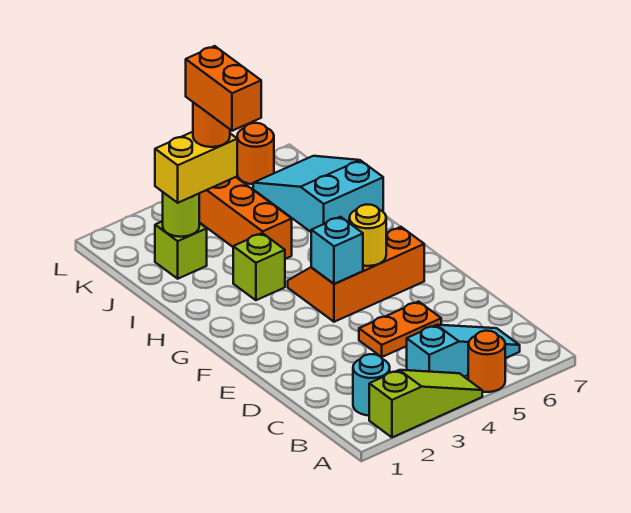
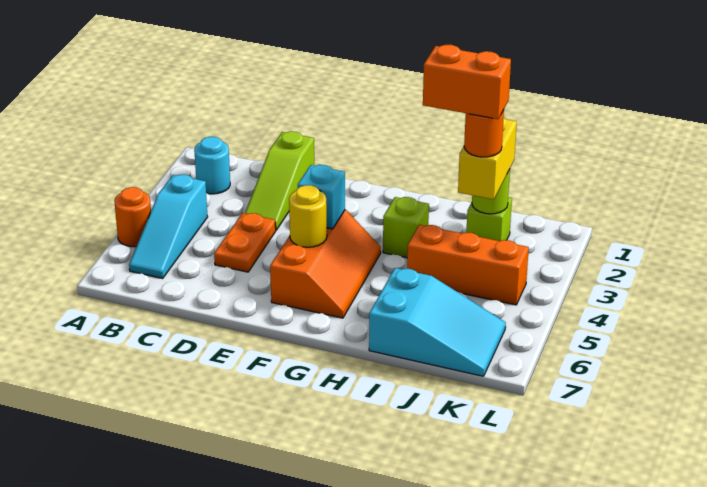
lime slope A2:A4 level 1 top 2 -> lime slope D1:D3 level 1 top 1
orange round brick L6 level 1 -> none

